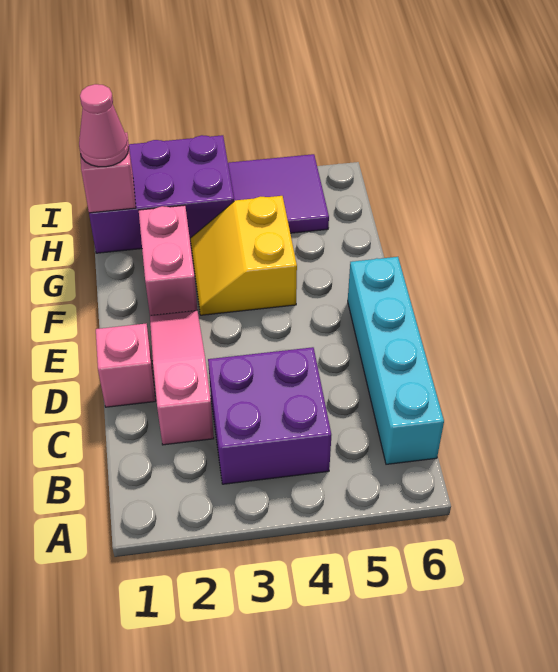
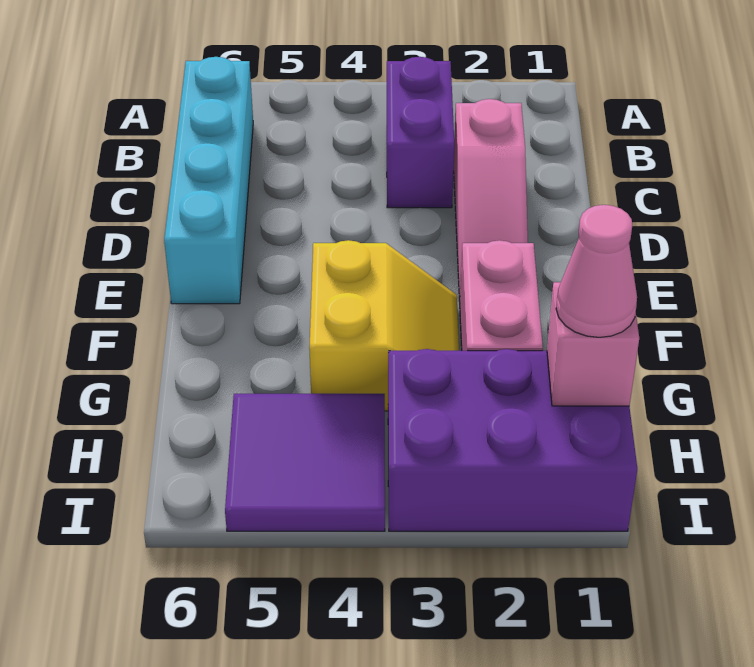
purple brick B3:C4 level 1 -> purple brick B3:C3 level 1
pink brick D1 level 1 -> none

